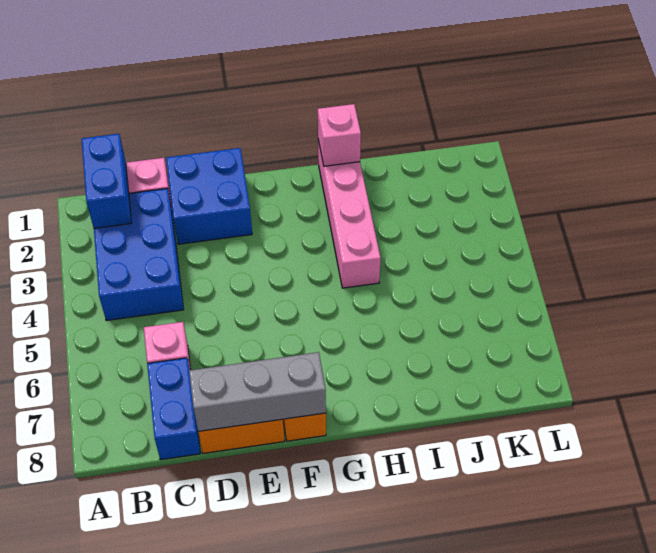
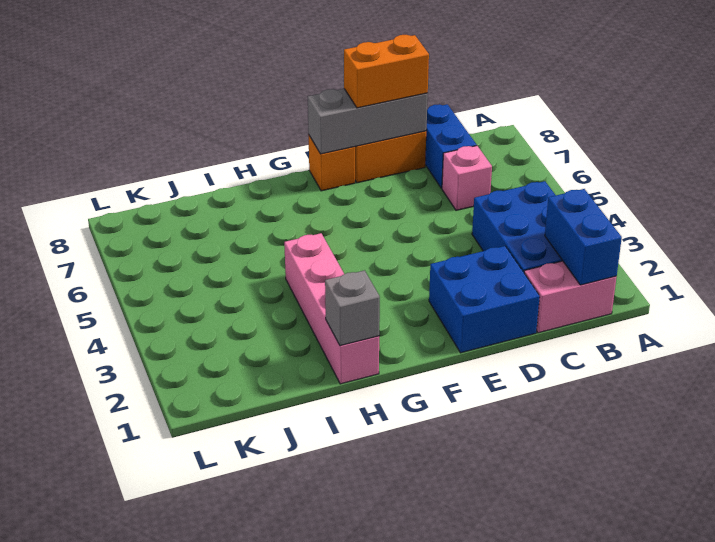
none -> orange brick D8:E8 level 3
pink brick H1 level 2 -> grey brick H1 level 2

